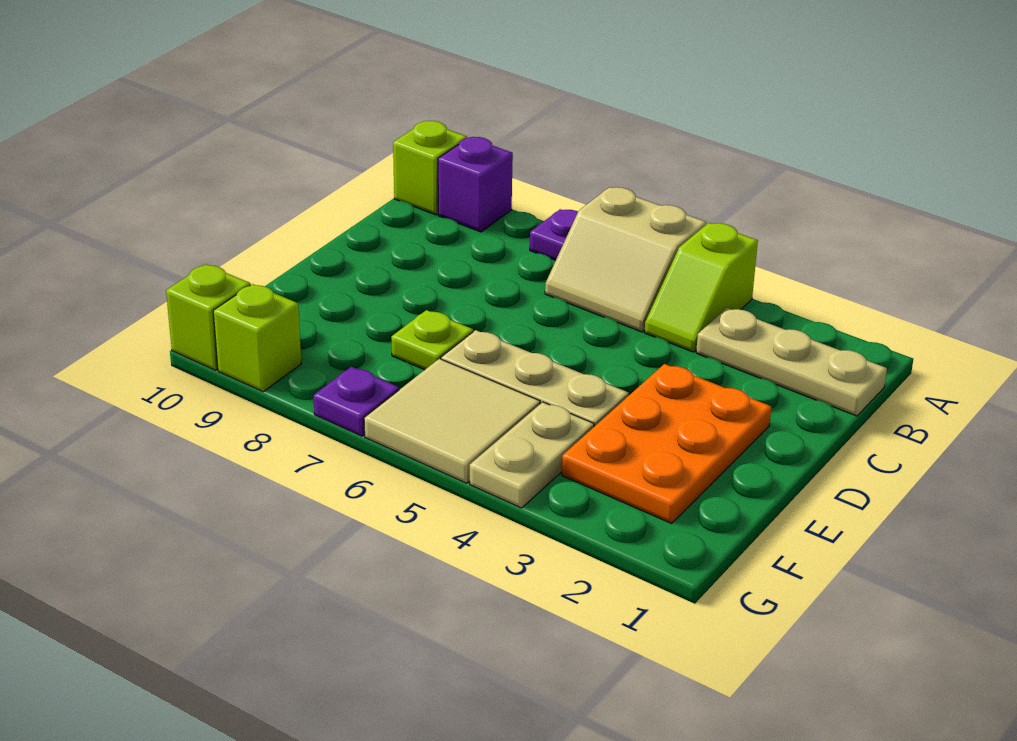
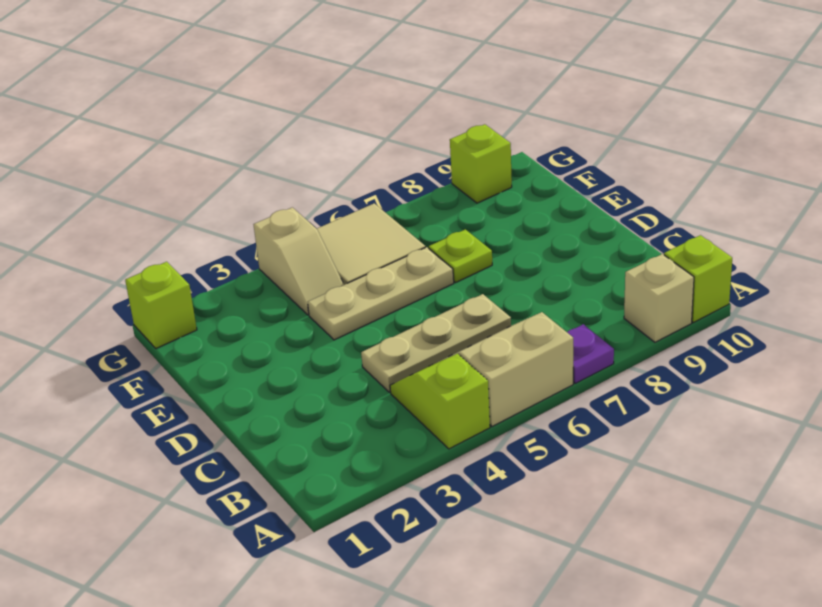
purple brick A9 level 1 -> tan brick A9 level 1
tan plate B1:B3 level 1 -> tan plate C4:C6 level 1
orange plate D2:F3 level 1 -> none
tan plate F4:G4 level 1 -> tan slope F4:G4 level 1 top G
purple plate G7 level 1 -> none
lime brick G10 level 1 -> lime brick G1 level 1

